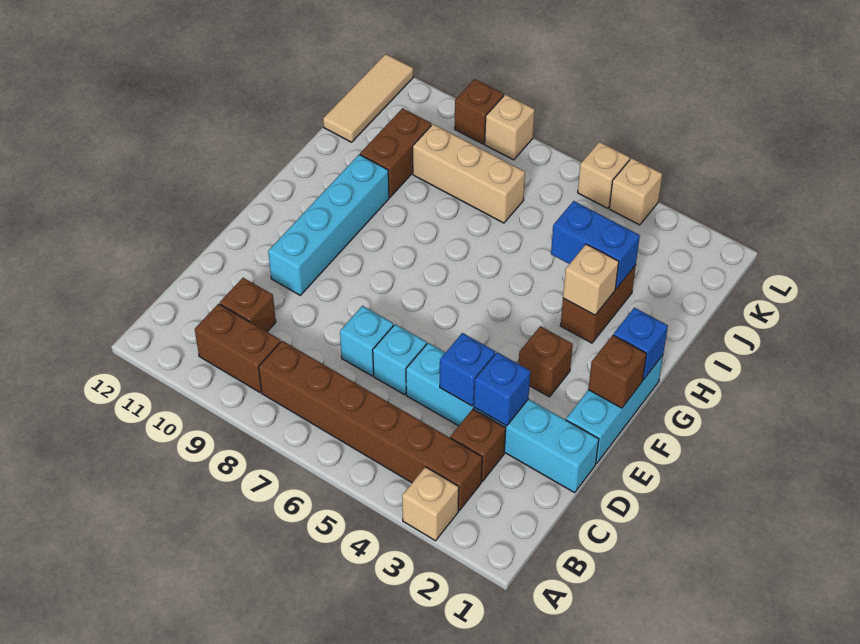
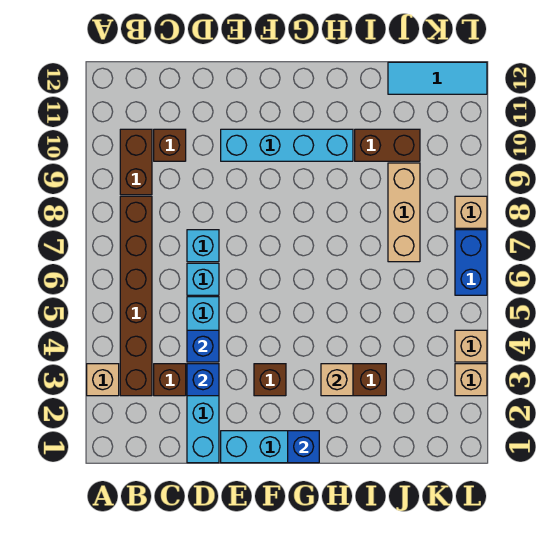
brown brick F1 level 2 -> none
blue brick I3:I4 level 2 -> blue brick L6:L7 level 1
tan tile J12:L12 level 1 -> cyan tile J12:L12 level 1
tan brick L5 level 1 -> tan brick L3 level 1
brown brick L9 level 1 -> none

